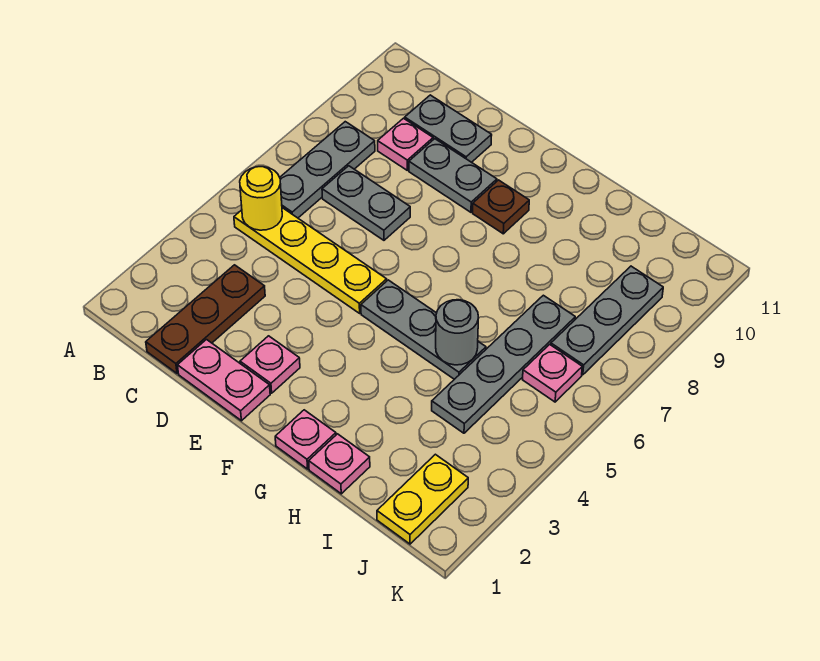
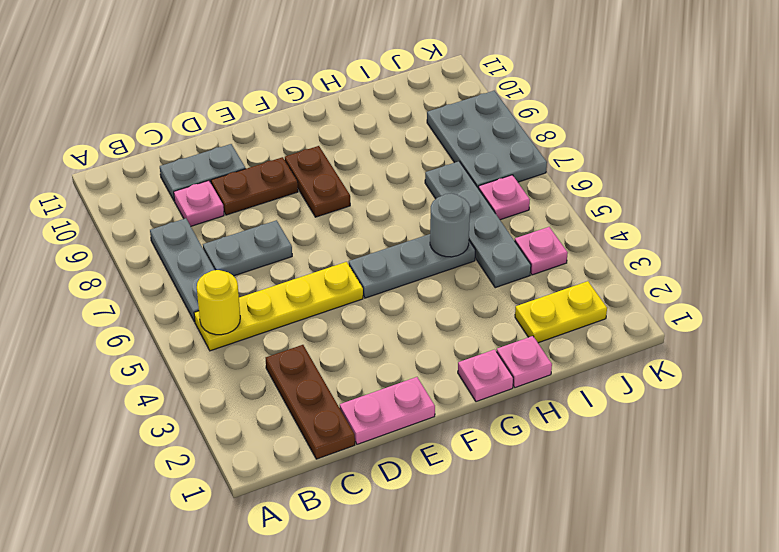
grey plate D9:E9 level 1 -> brown plate D9:E9 level 1
pink plate E2 level 1 -> pink plate J4 level 1
brown plate F9 level 1 -> brown plate F8:F9 level 1
yellow plate J1:J2 level 1 -> yellow plate I2:J2 level 1
grey plate J7:J9 level 1 -> grey plate J7:K9 level 1

